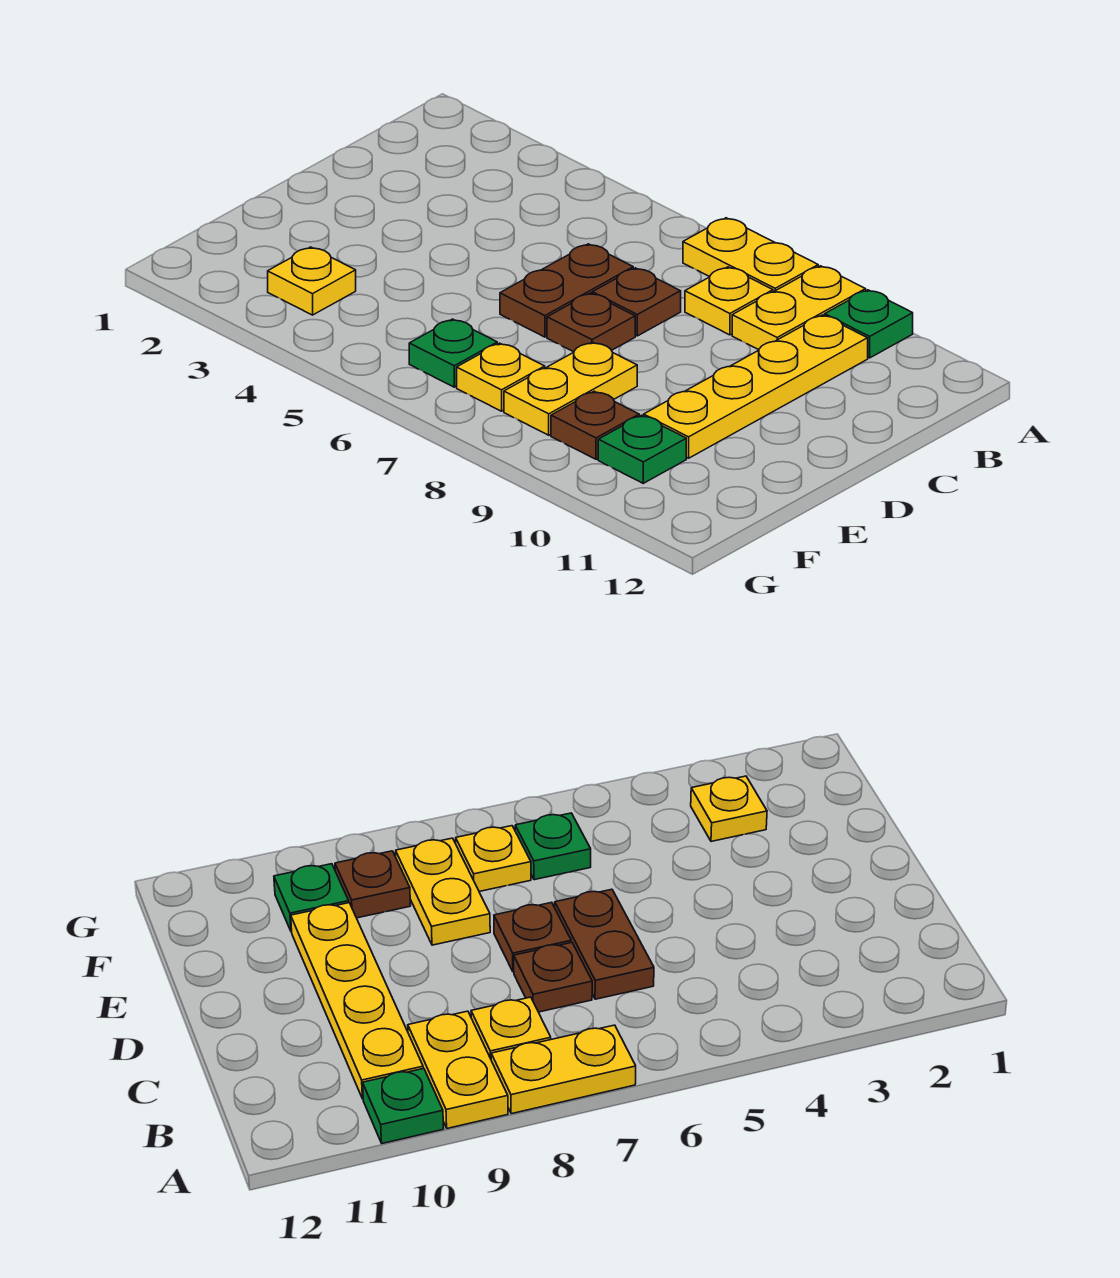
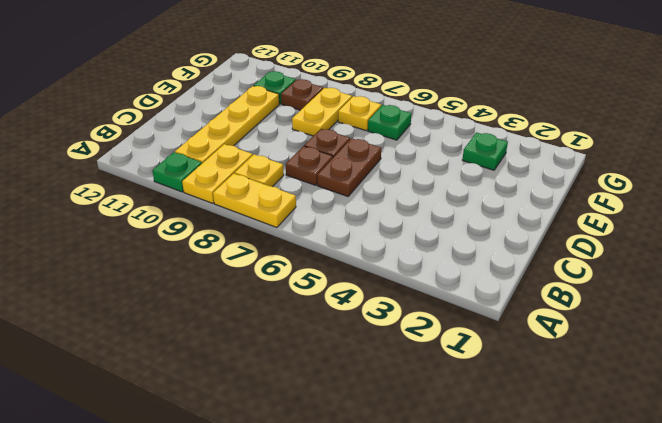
yellow plate F3 level 1 -> green plate F3 level 1

